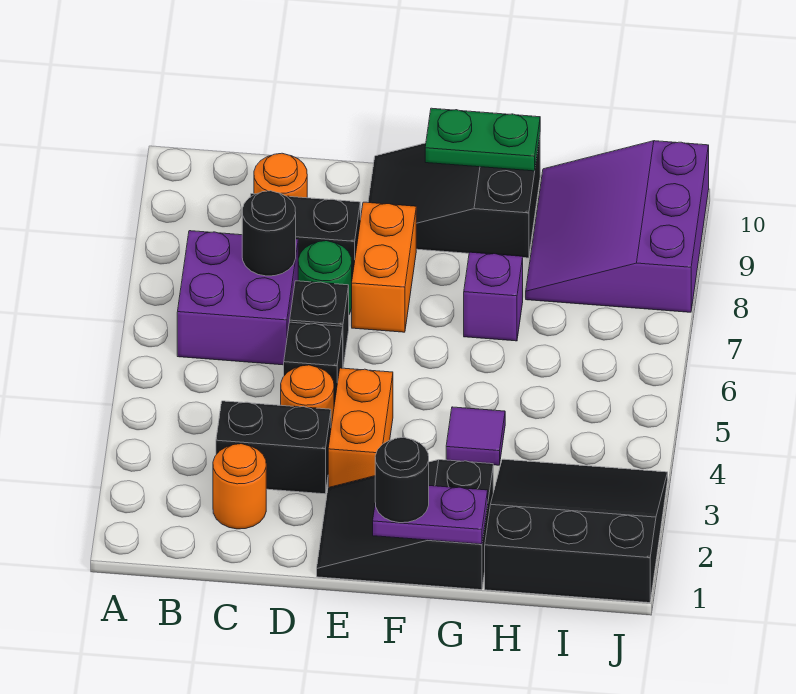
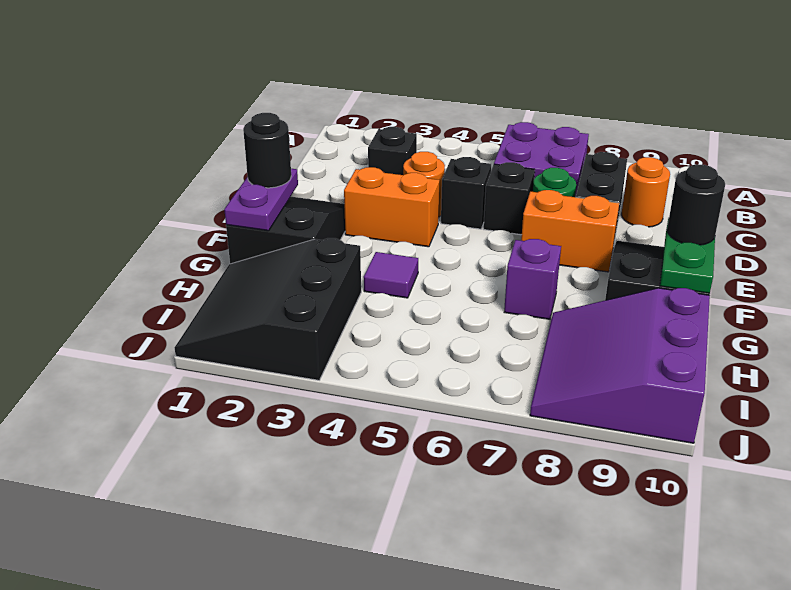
orange round brick C2 level 1 -> none
black brick C3:D3 level 1 -> black brick C3 level 1
black round brick C7 level 2 -> black round brick F10 level 3
black slope H1:J3 level 1 top 1 -> black slope H1:J3 level 1 top 3
purple slope H8:J10 level 1 top J -> purple slope H8:J10 level 1 top 10

